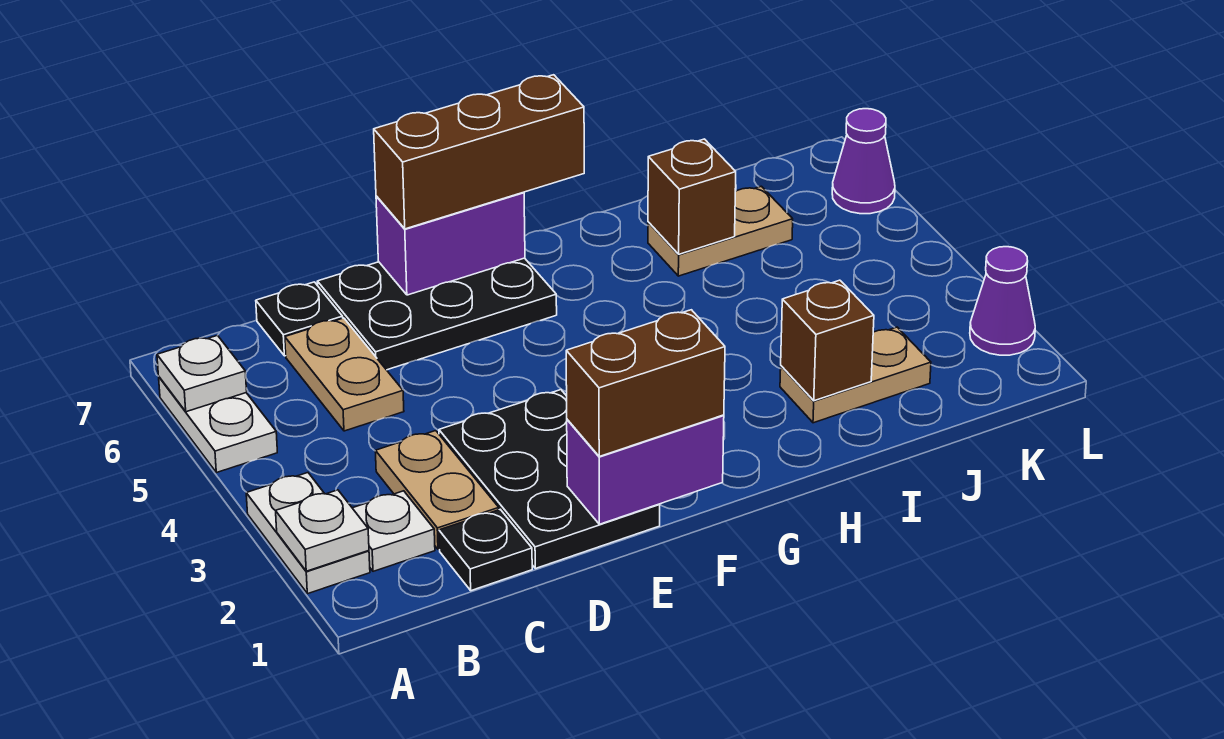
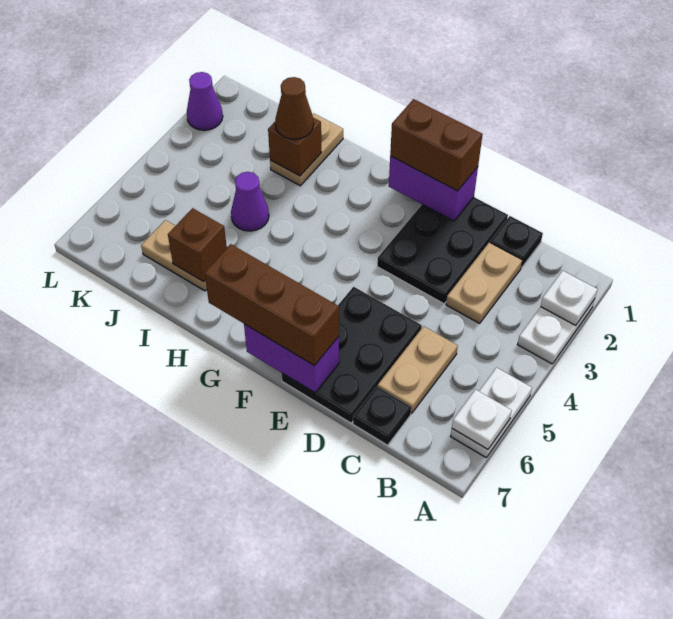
white plate B2 level 1 -> none
black plate D6:F7 level 1 -> black plate D5:E7 level 1
tan plate I2:J2 level 1 -> tan plate I1:I2 level 1
none -> brown cone I2 level 3
purple cone L6 level 1 -> purple cone I4 level 1

